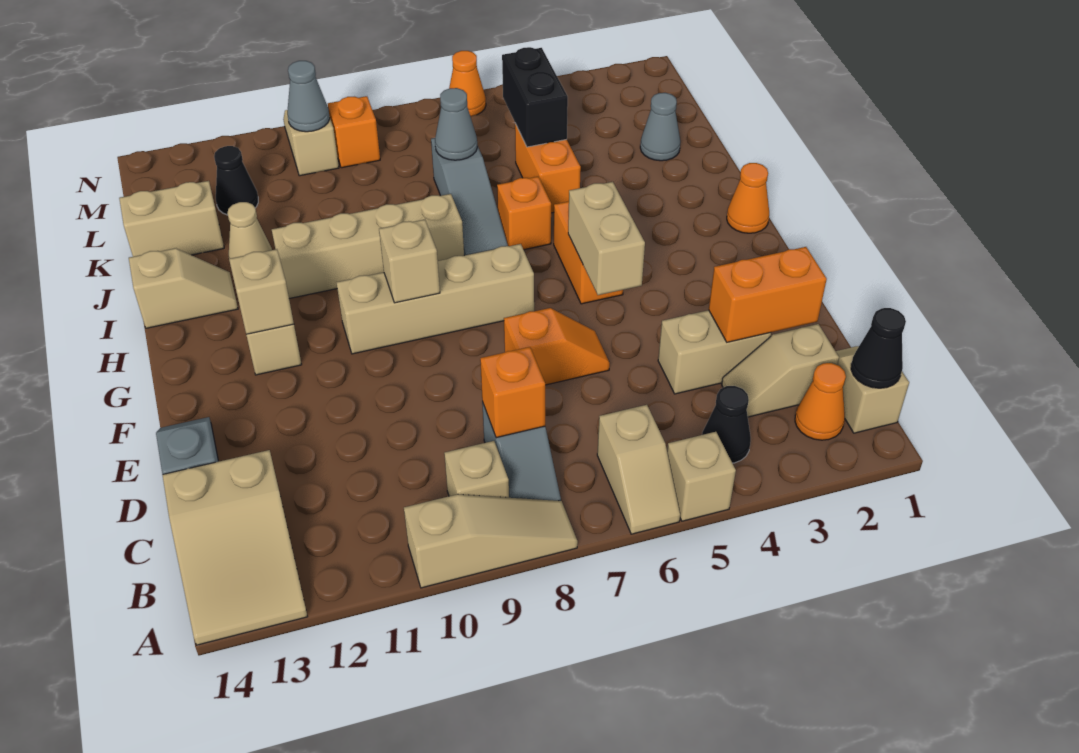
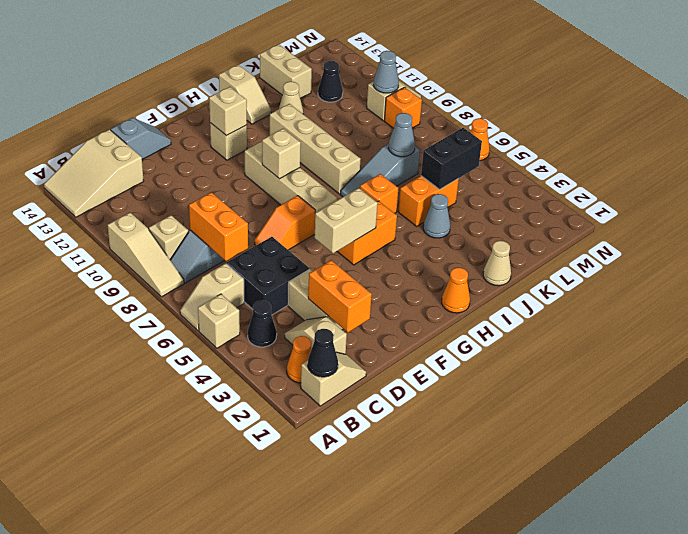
none -> black brick C5:D6 level 1
orange brick C8 level 2 -> orange brick C7:C8 level 2
orange slope E6:E7 level 1 top 7 -> orange slope E7:F7 level 1 top F
none -> tan cone J1 level 1
grey cone K2 level 1 -> grey cone J4 level 1

